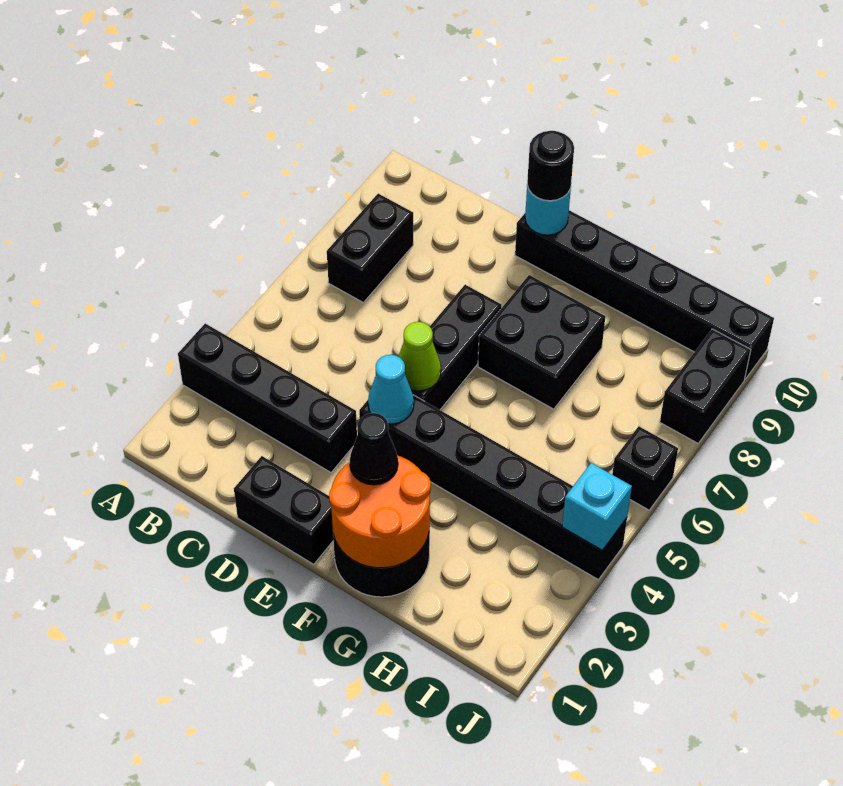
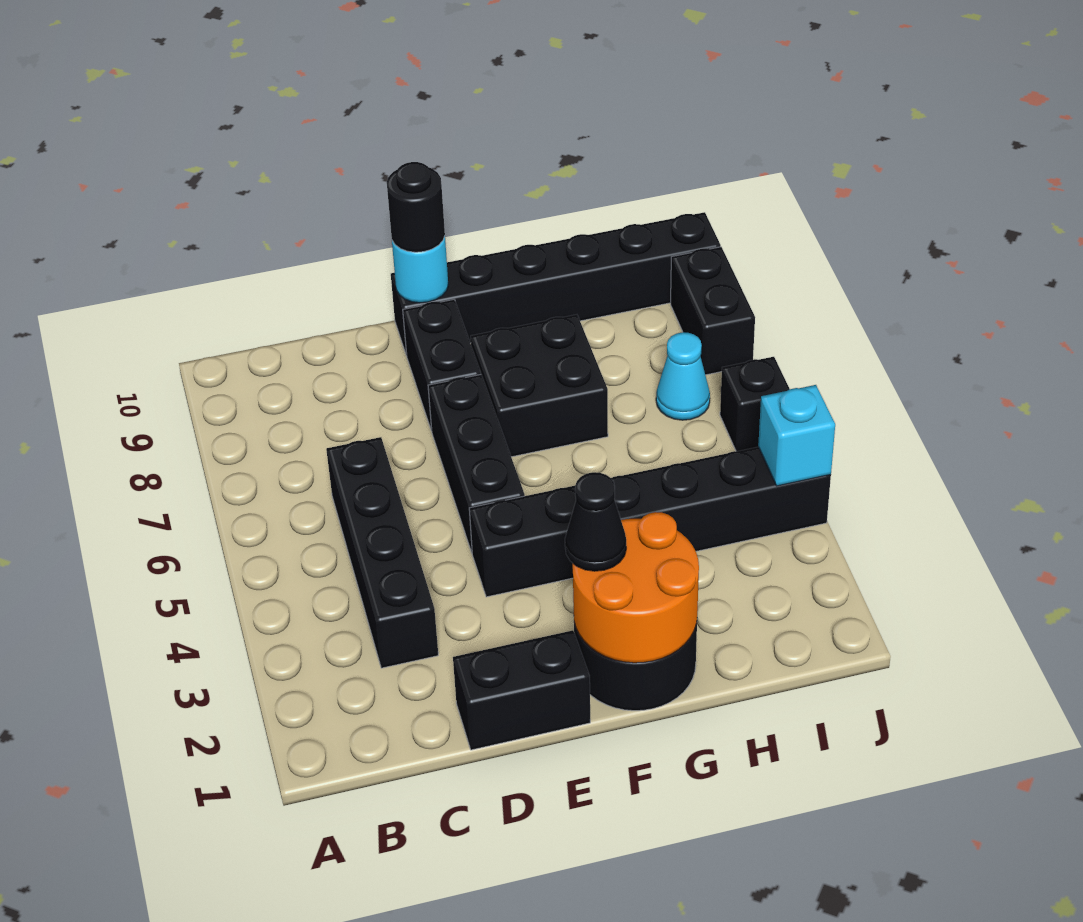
black brick A3:D3 level 1 -> black brick C3:C6 level 1
black brick B7:B8 level 1 -> black brick E8:E9 level 1
cyan cone E4 level 2 -> cyan cone I7 level 1
lime cone E5 level 2 -> none

